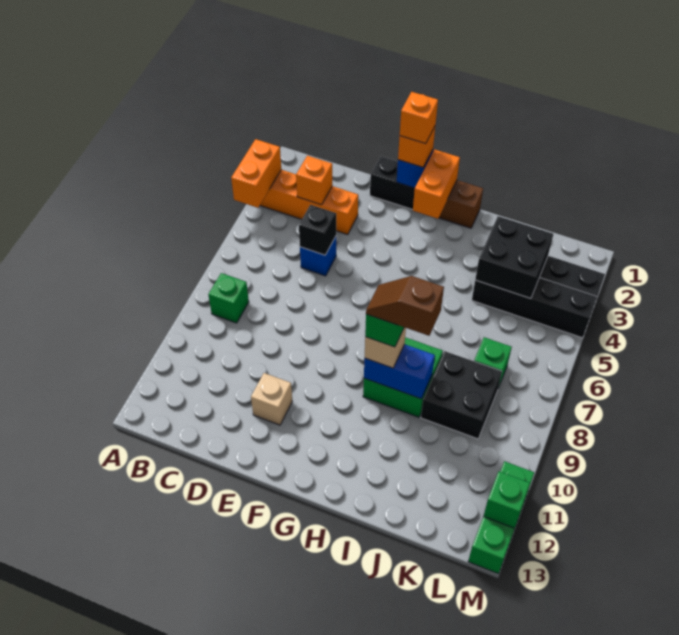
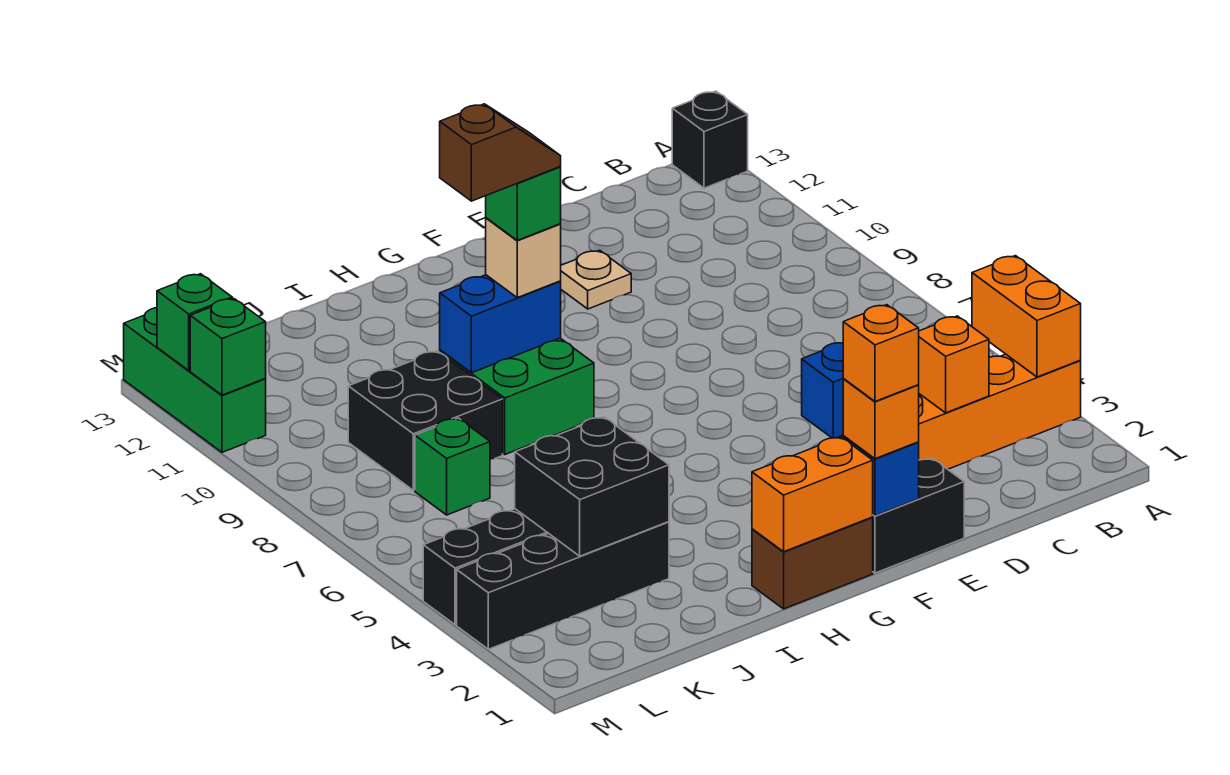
green brick B8 level 1 -> green brick M11 level 2
black brick D5 level 2 -> black brick A13 level 1
tan brick E11 level 1 -> tan plate E11 level 1
orange brick G1:G2 level 2 -> orange brick G1:H1 level 2

